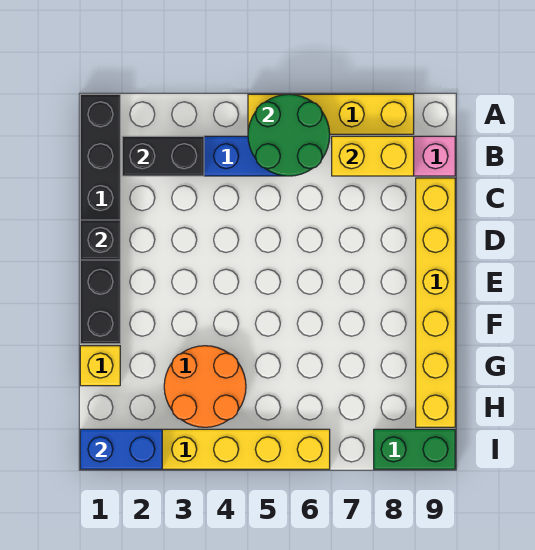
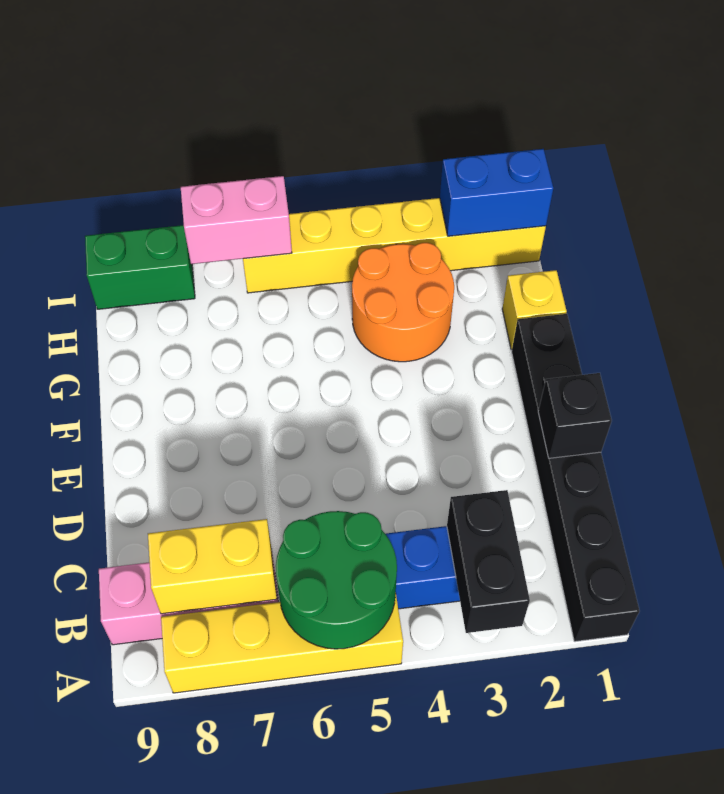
black brick B2:B3 level 2 -> black brick A3:B3 level 2
yellow brick C9:H9 level 1 -> none
none -> pink brick I6:I7 level 2

